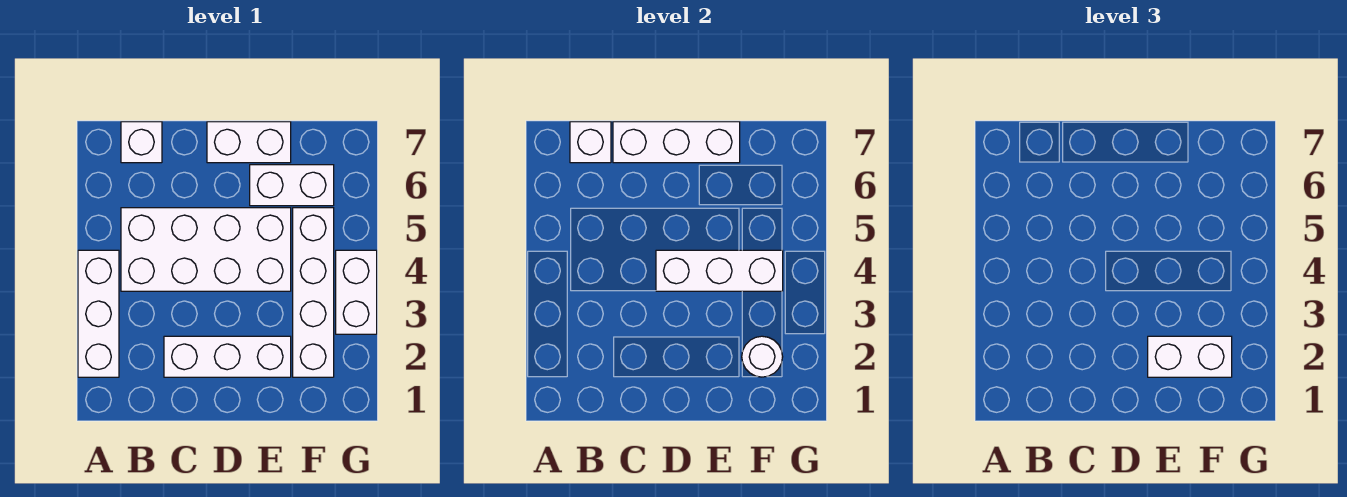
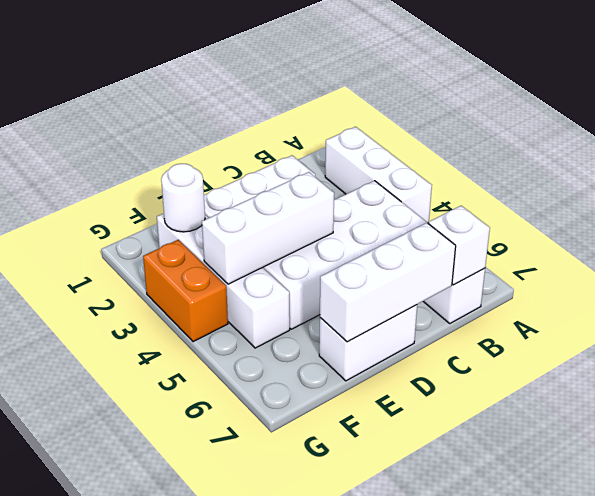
white brick E2:F2 level 3 -> none
white brick E6:F6 level 1 -> none
white brick G3:G4 level 1 -> orange brick G3:G4 level 1

